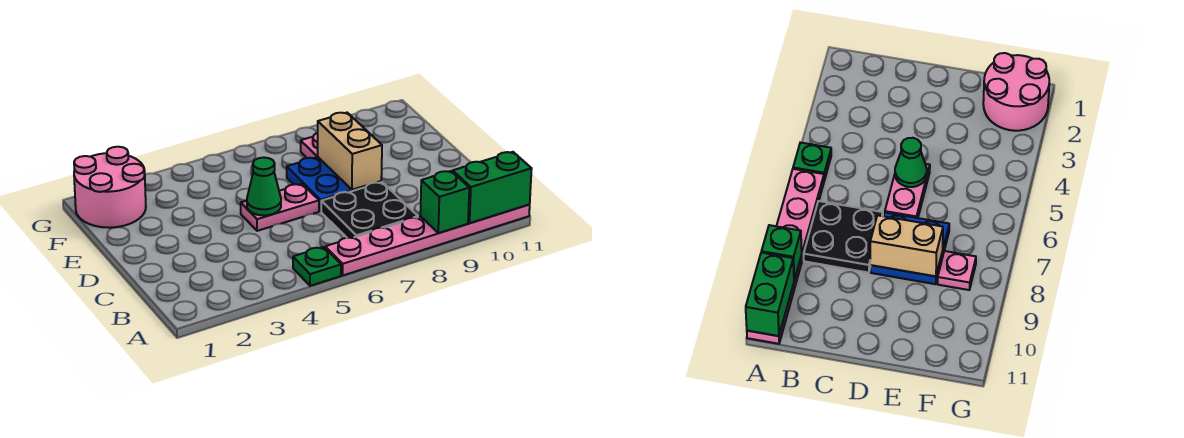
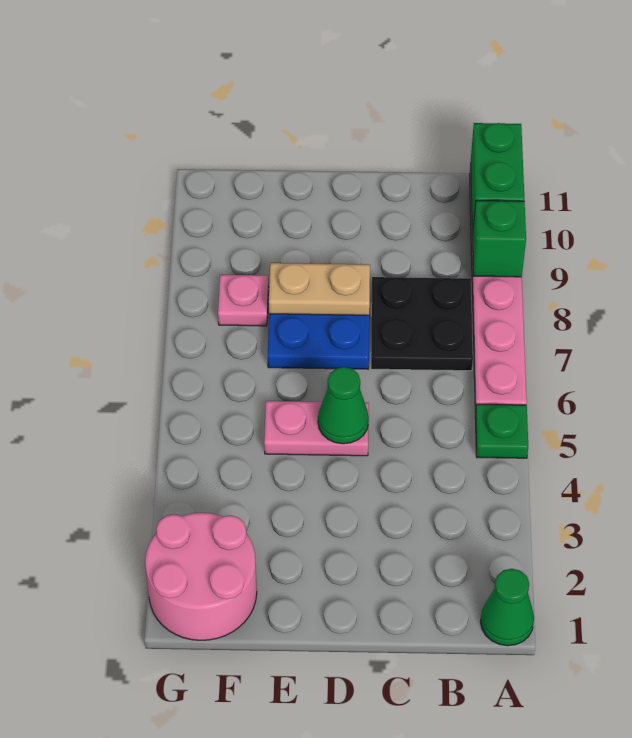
none -> green cone A1 level 1
pink plate D5:D6 level 1 -> pink plate D5:E5 level 1
tan brick D8:E8 level 2 -> tan plate D8:E8 level 2

